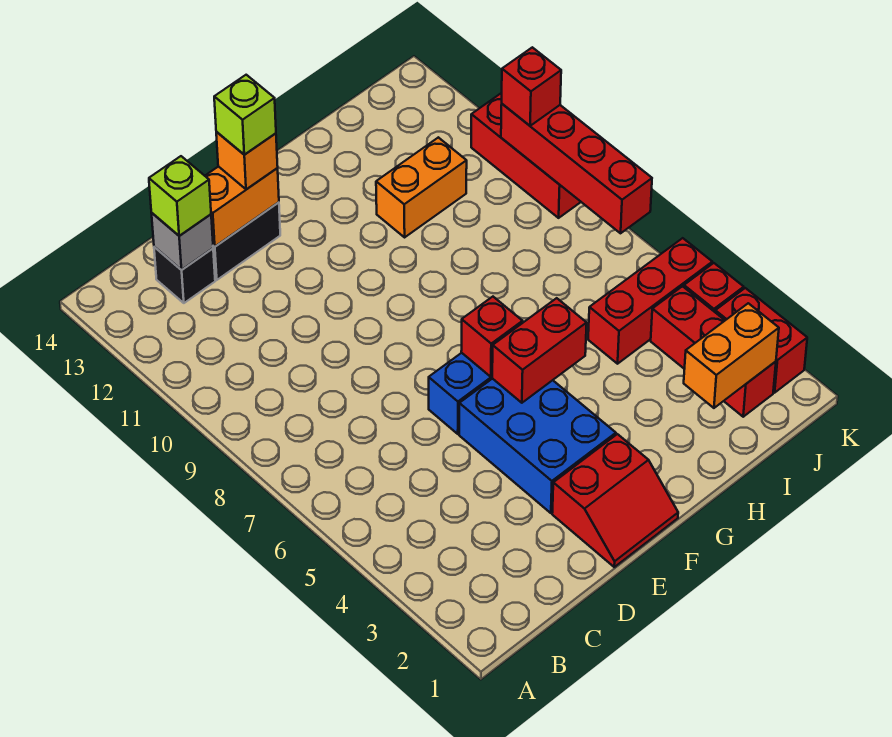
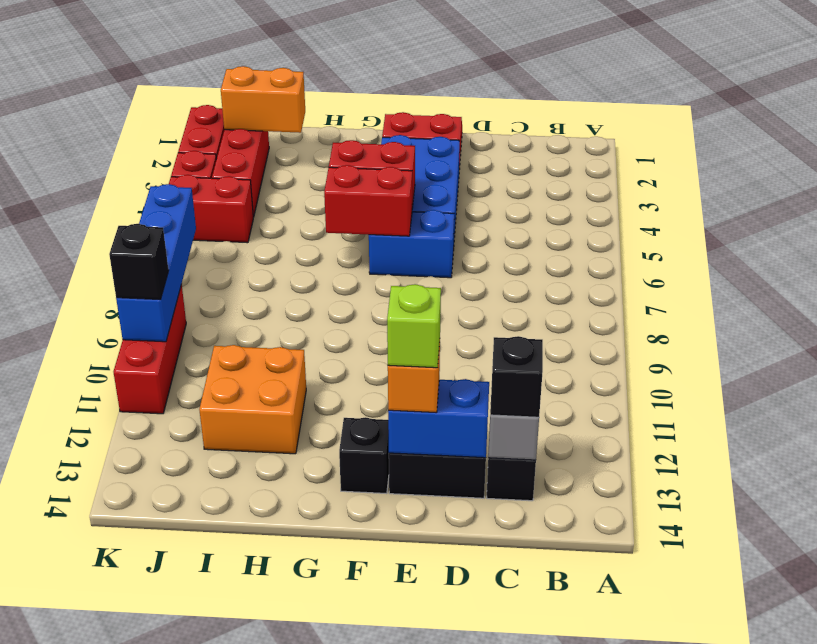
lime brick C13 level 3 -> black brick C13 level 3
orange brick D13:E13 level 2 -> blue brick D13:E13 level 2
red brick F6 level 2 -> red brick F6:G6 level 2
none -> black brick F13 level 1
orange brick H11:I11 level 1 -> orange brick H11:I12 level 1
red brick I5:K5 level 1 -> red brick J5:K5 level 1
red brick K7:K10 level 2 -> blue brick K7:K10 level 2
red brick K10 level 3 -> black brick K10 level 3

